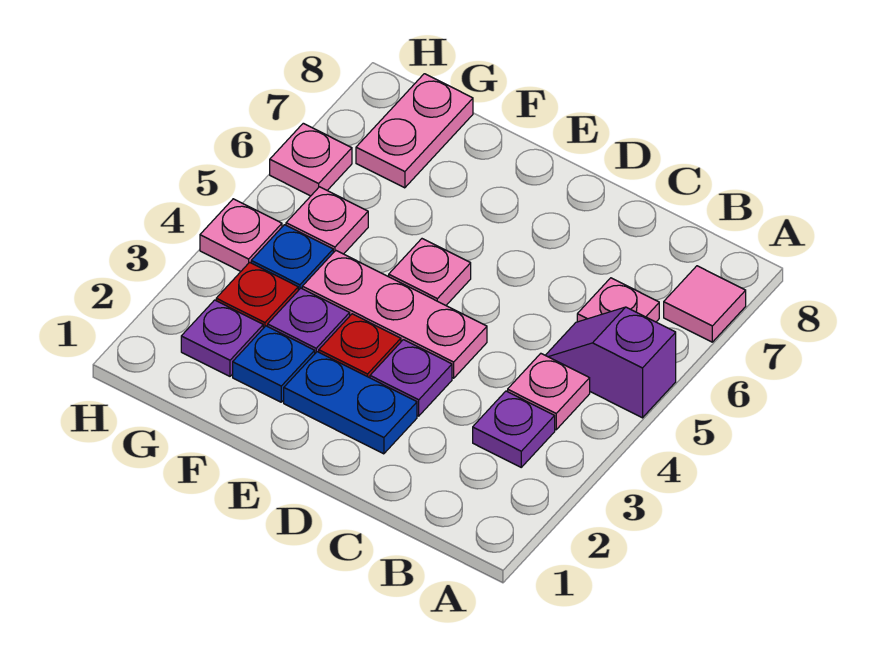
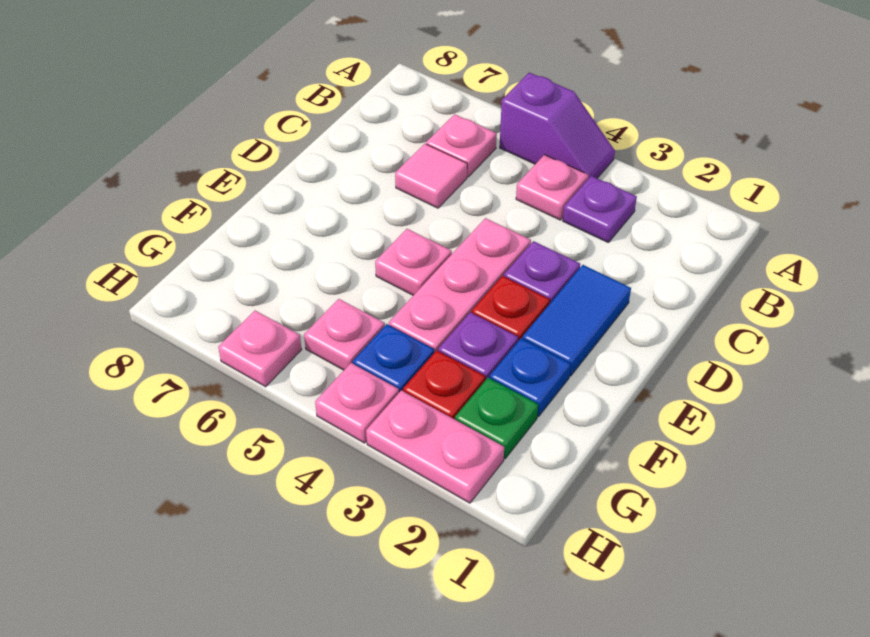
purple slope A5:B5 level 1 top A -> purple slope A4:A5 level 1 top 5
pink tile A7 level 1 -> pink tile C6 level 1
blue plate D2:E2 level 1 -> blue tile D2:E2 level 1
purple plate G2 level 1 -> green plate G2 level 1
pink plate G7:G8 level 1 -> pink plate H2:H3 level 1

